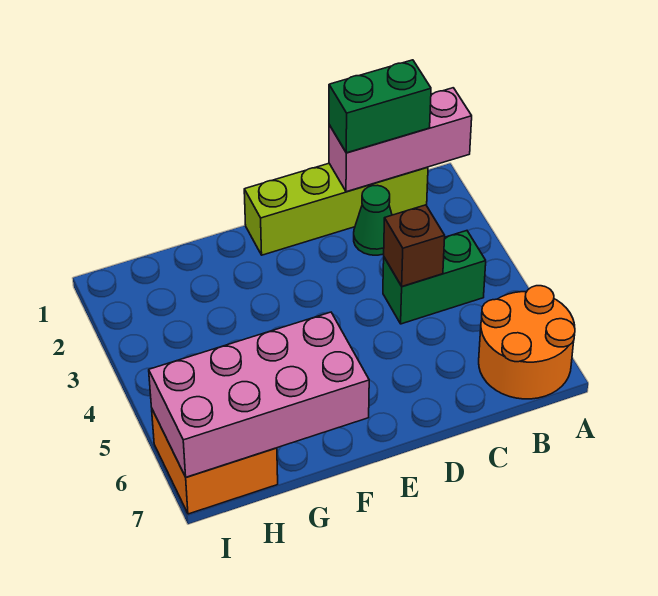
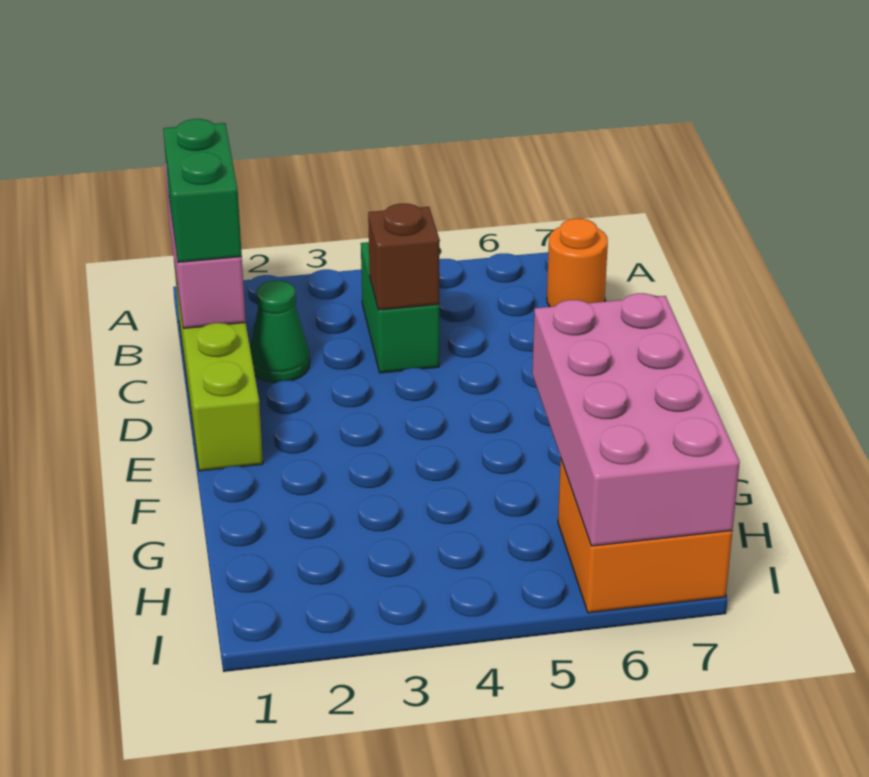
orange round brick A6:B7 level 1 -> orange round brick B7 level 1

